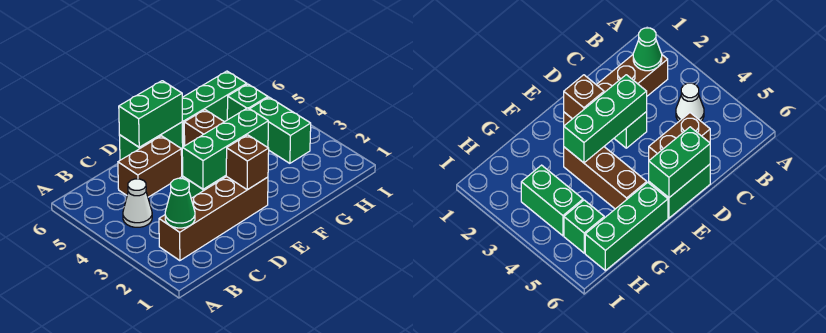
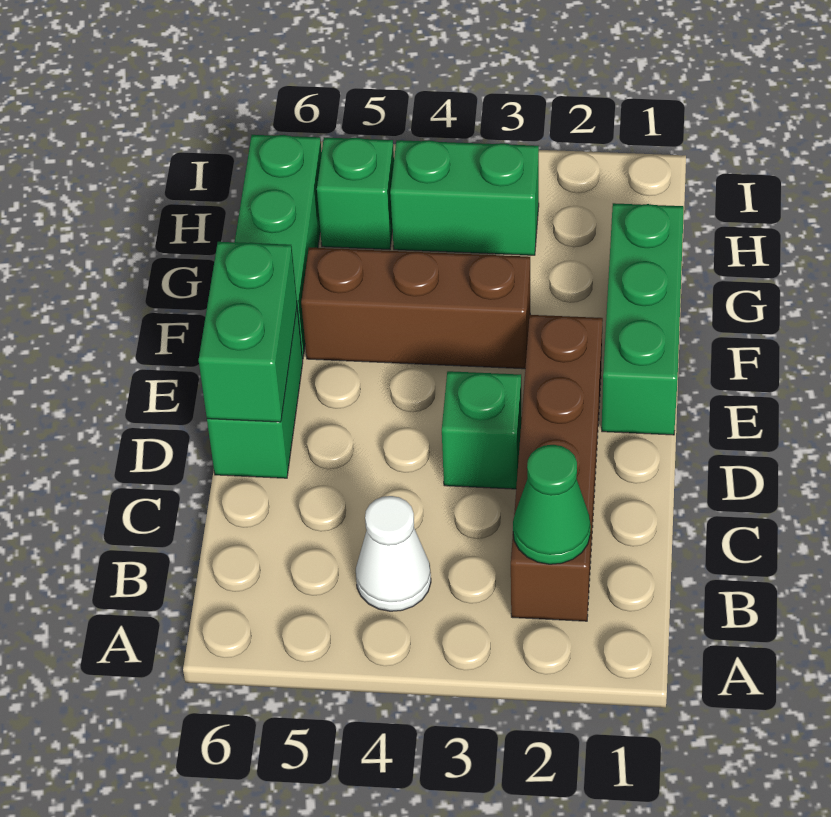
brown brick C5:D5 level 1 -> none
green brick D3:F3 level 2 -> green brick E1:G1 level 1
brown brick E2 level 2 -> none

